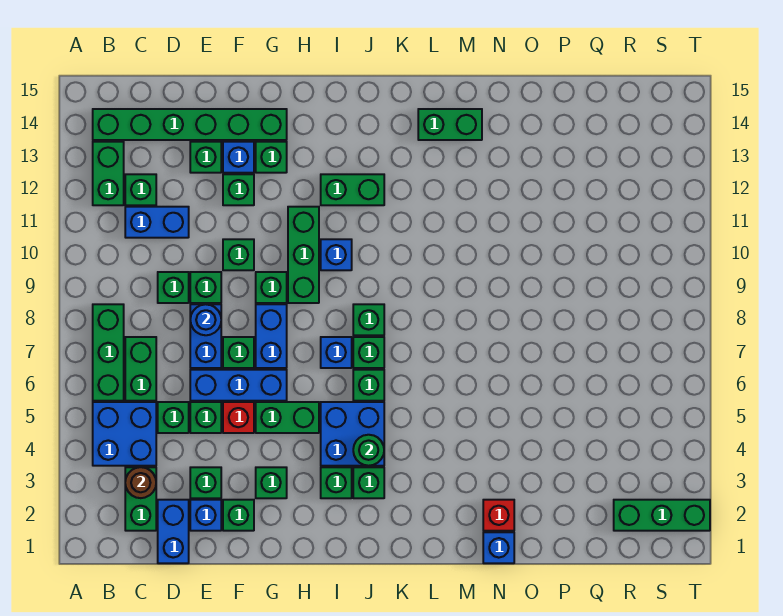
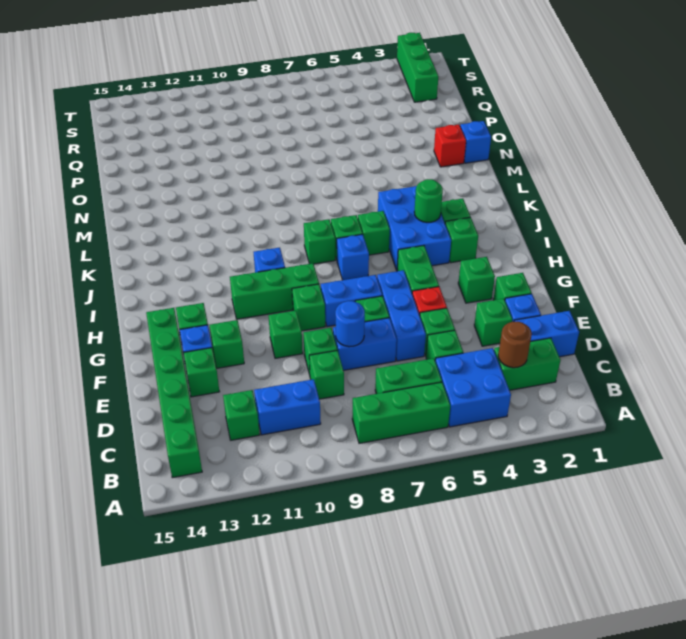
green brick B12:B13 level 1 -> none
blue brick C11:D11 level 1 -> blue brick C10:C11 level 1
blue brick I4:J5 level 1 -> blue brick I4:K5 level 1
green brick I12:J12 level 1 -> none
green brick L14:M14 level 1 -> none

